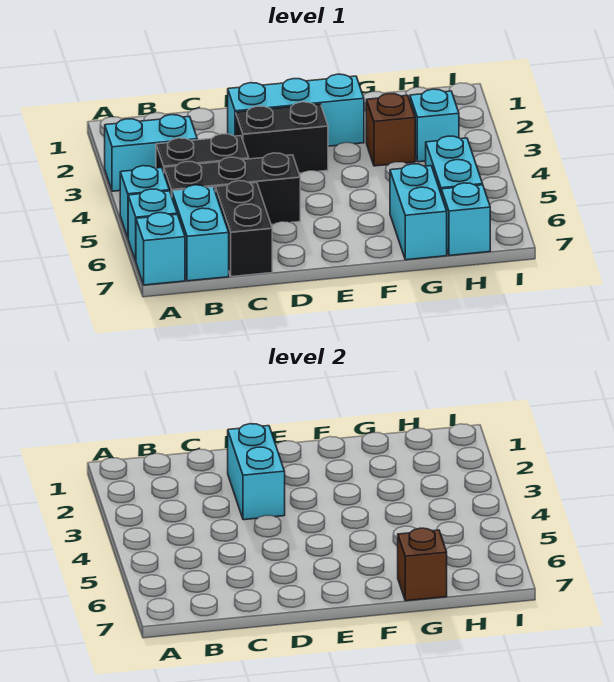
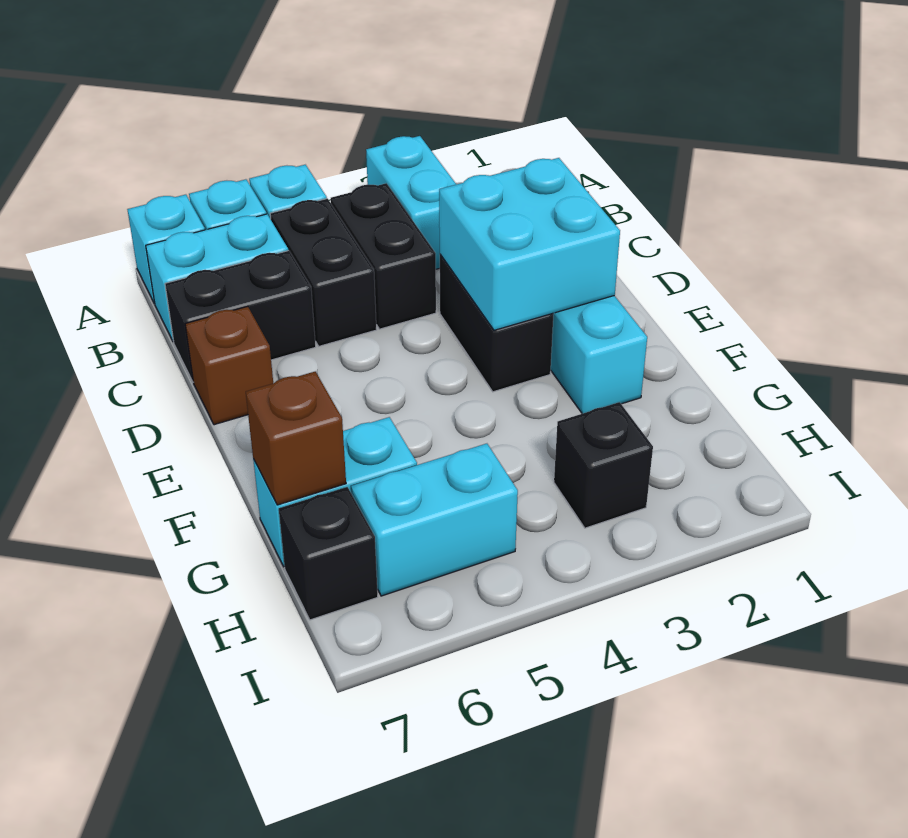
black brick B5:D5 level 1 -> black brick B5:C5 level 1
cyan brick D2:D3 level 2 -> cyan brick D2:E3 level 2
brown brick G3 level 1 -> brown brick D7 level 1
cyan brick H3 level 1 -> black brick H3 level 1
cyan brick H7 level 1 -> black brick H7 level 1

